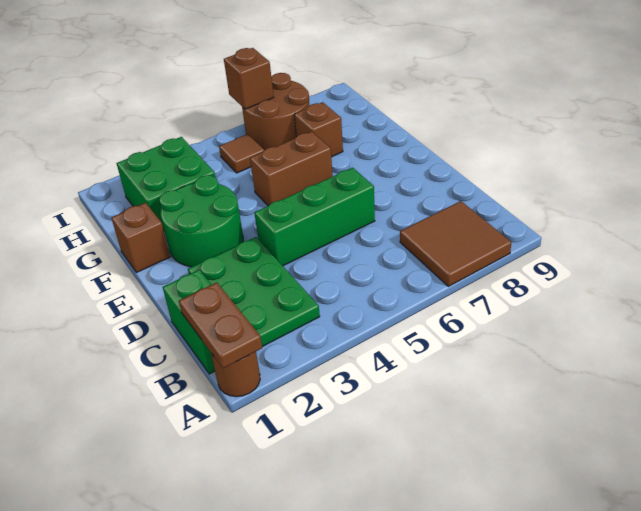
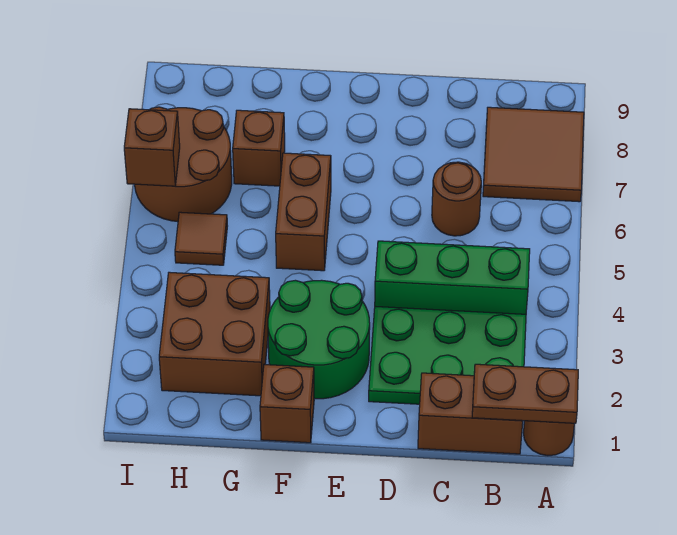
green brick B1:C1 level 1 -> brown brick B1:C1 level 1
none -> brown round brick C6 level 1
green brick D4:D6 level 1 -> green brick B4:D4 level 1
green brick G2:H3 level 1 -> brown brick G2:H3 level 1

